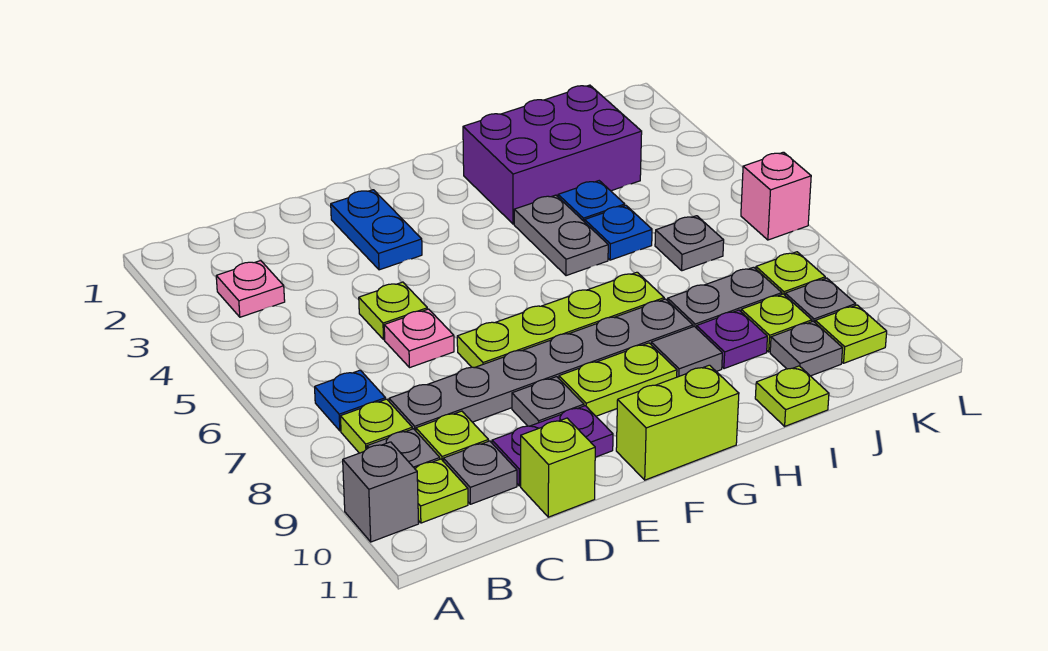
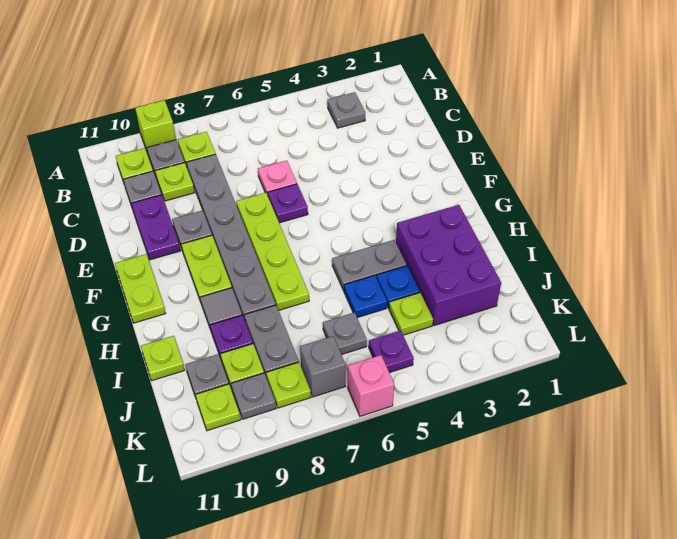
grey brick A10 level 1 -> grey brick K7 level 1
pink plate B3 level 1 -> grey plate B3 level 1
blue plate B7 level 1 -> none
lime plate D5 level 1 -> lime plate J4 level 1
lime brick D11 level 1 -> lime brick A9 level 1
blue plate E2:E3 level 1 -> none
none -> purple plate E6 level 1
lime brick F11:G11 level 1 -> lime plate F11:G11 level 1
none -> purple plate K5 level 1

